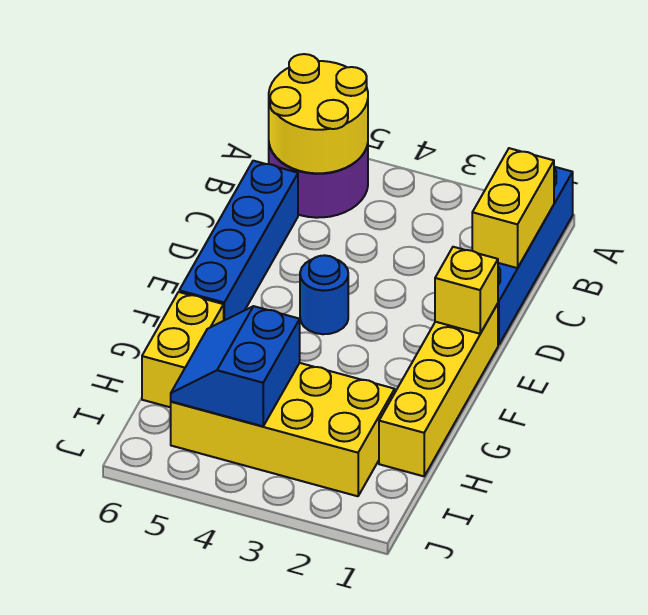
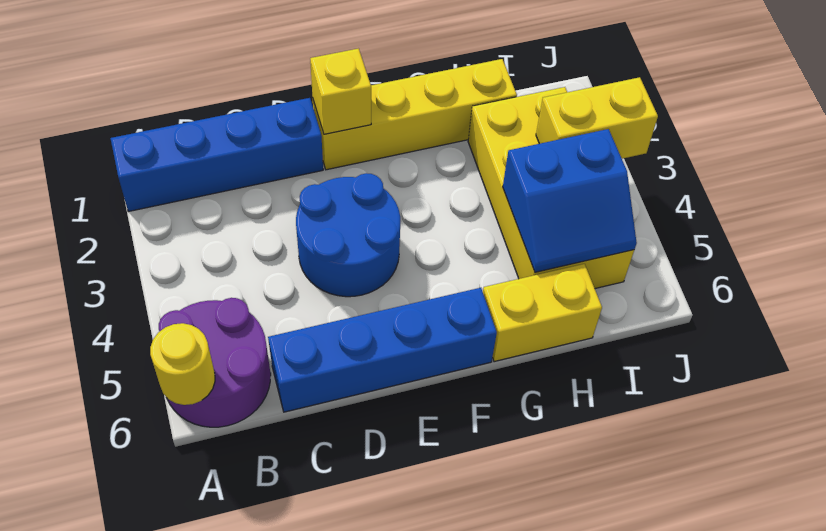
yellow round brick A5:B6 level 2 -> yellow round brick A6 level 2
yellow brick B1:C1 level 2 -> yellow brick I3:J3 level 2
blue round brick E4 level 1 -> blue round brick D3:E4 level 1

